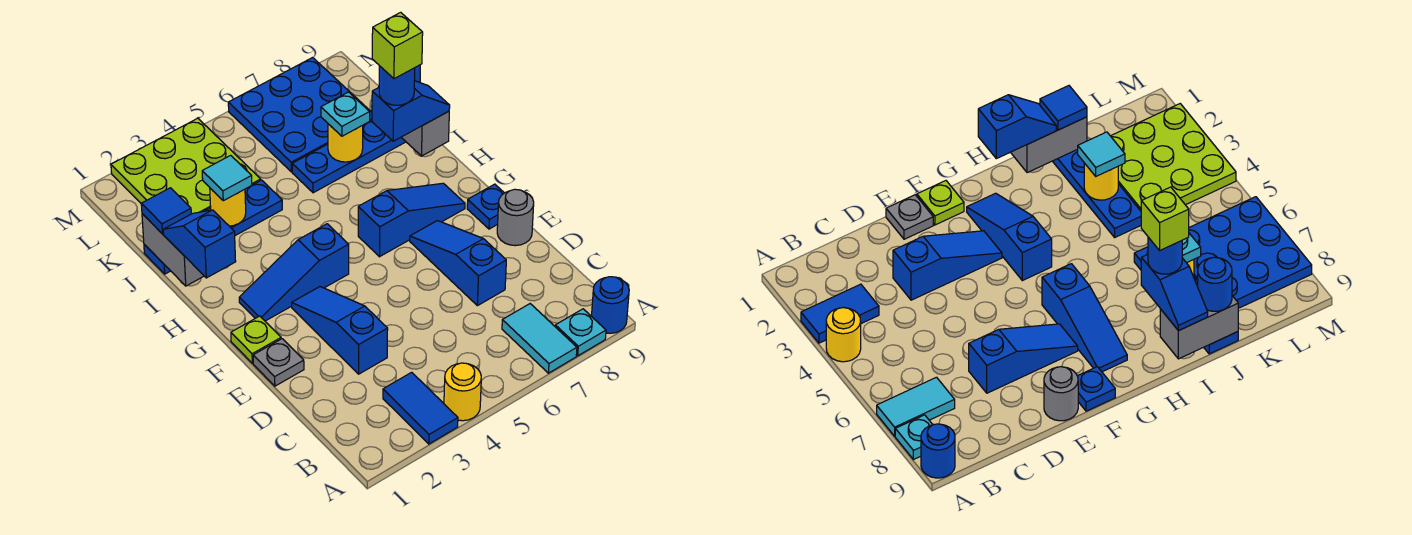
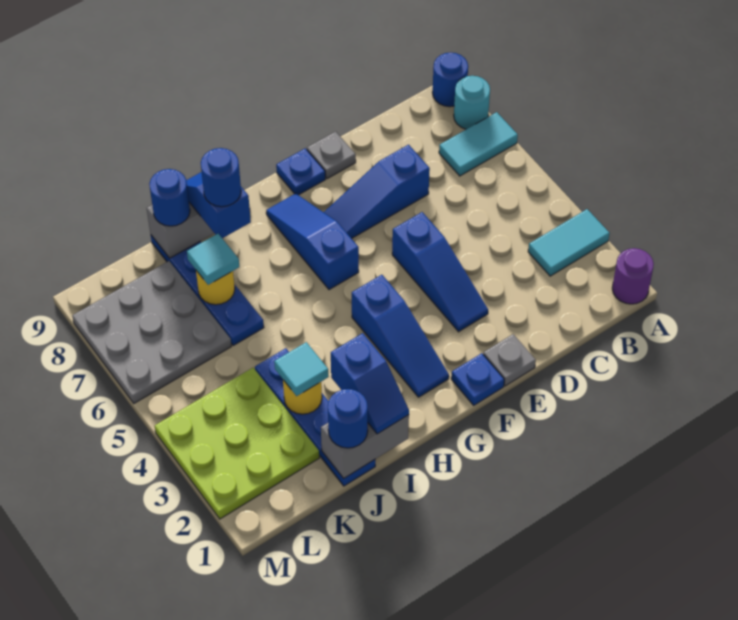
none -> purple round brick A1 level 1
blue tile A3:B3 level 1 -> cyan tile A3:B3 level 1
yellow round brick A4 level 1 -> none
cyan plate A8 level 1 -> cyan round brick A8 level 1
blue slope D3:F3 level 1 top D -> blue slope E3:E5 level 1 top 5
grey round brick E9 level 1 -> grey plate E9 level 1
lime plate F1 level 1 -> blue plate F1 level 1
blue slope H1:I1 level 3 top H -> blue slope I1:I2 level 3 top 2
lime brick I8 level 5 -> none
blue tile J1 level 3 -> blue round brick J1 level 3
cyan plate J7 level 3 -> cyan tile J7 level 3
blue plate K6:M8 level 1 -> grey plate K6:M8 level 1

